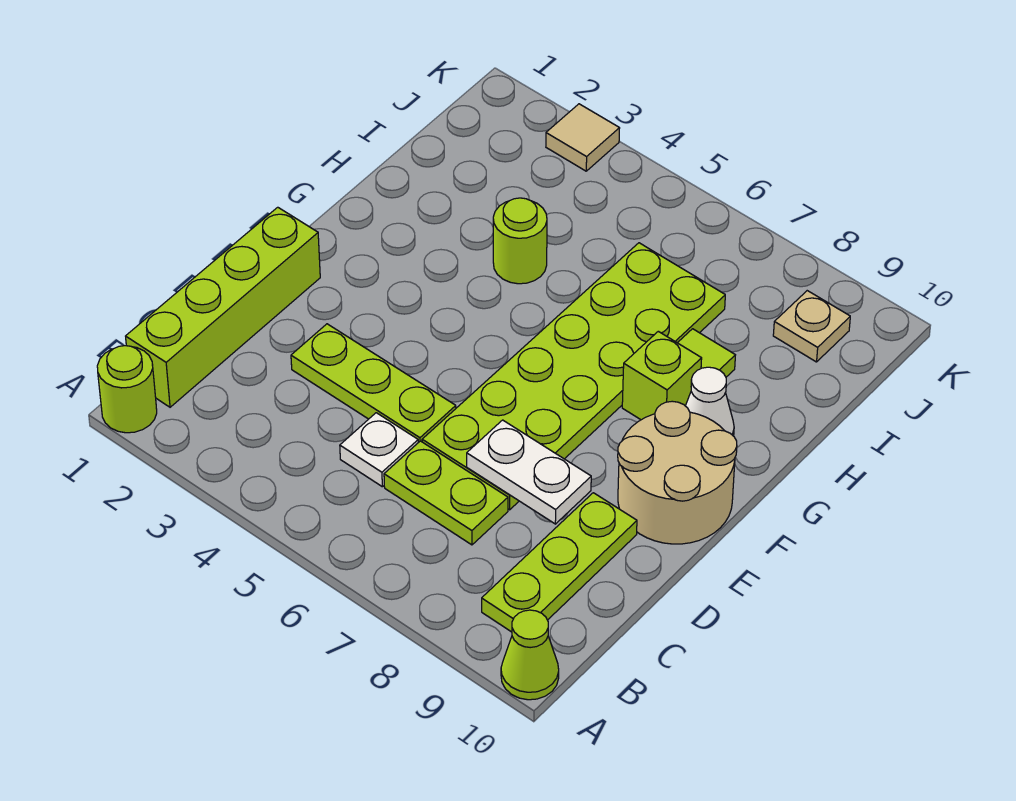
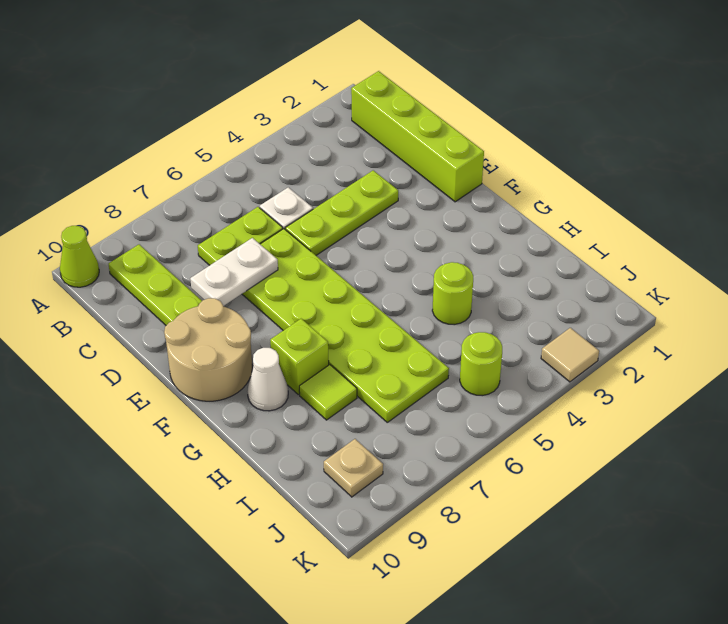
lime round brick A1 level 1 -> lime round brick J5 level 1

